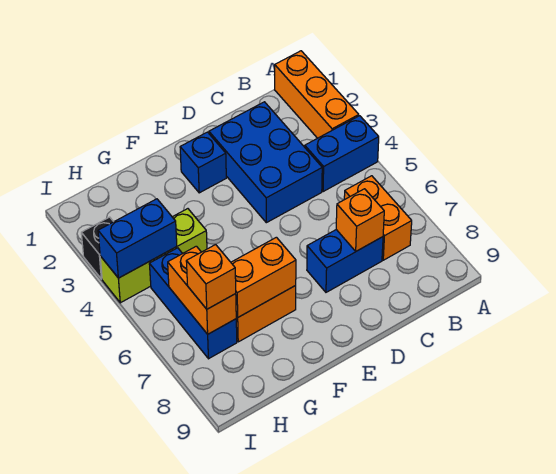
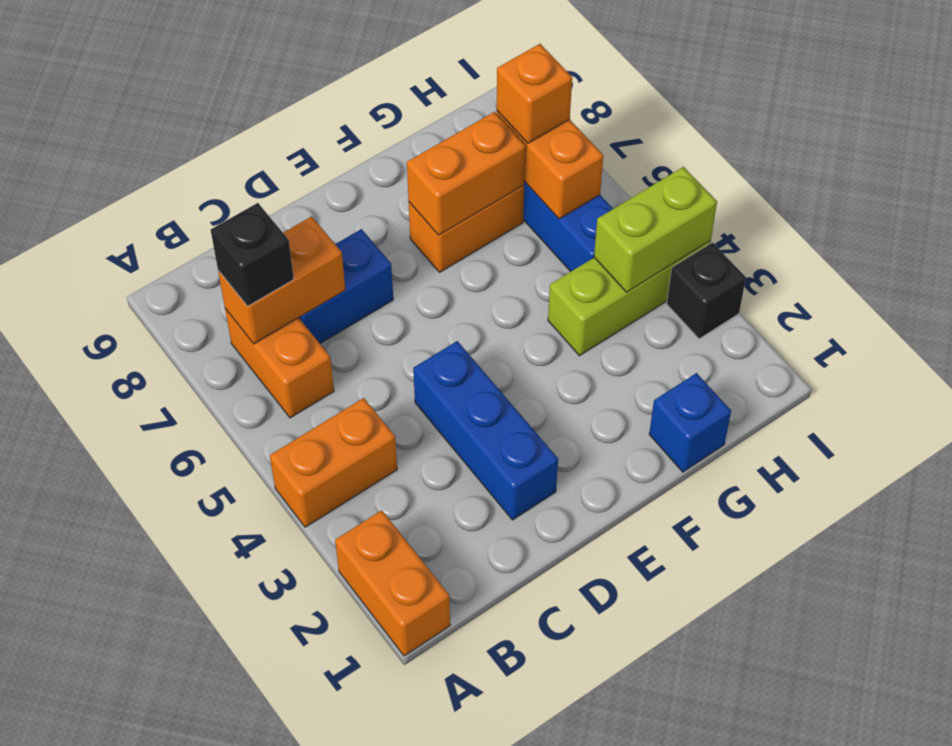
orange brick A1:A3 level 1 -> orange brick A1:A2 level 1
blue brick A4:B4 level 1 -> orange brick A4:B4 level 1
none -> black brick B7 level 3
blue brick C2:D4 level 1 -> blue brick D2:D4 level 1
orange brick C7 level 2 -> orange brick B7:C7 level 2
blue brick E2 level 1 -> blue brick G1 level 1
blue brick H4:I4 level 2 -> lime brick H4:I4 level 2

